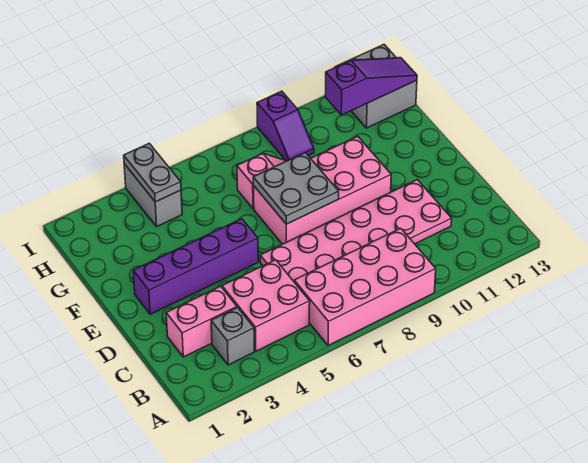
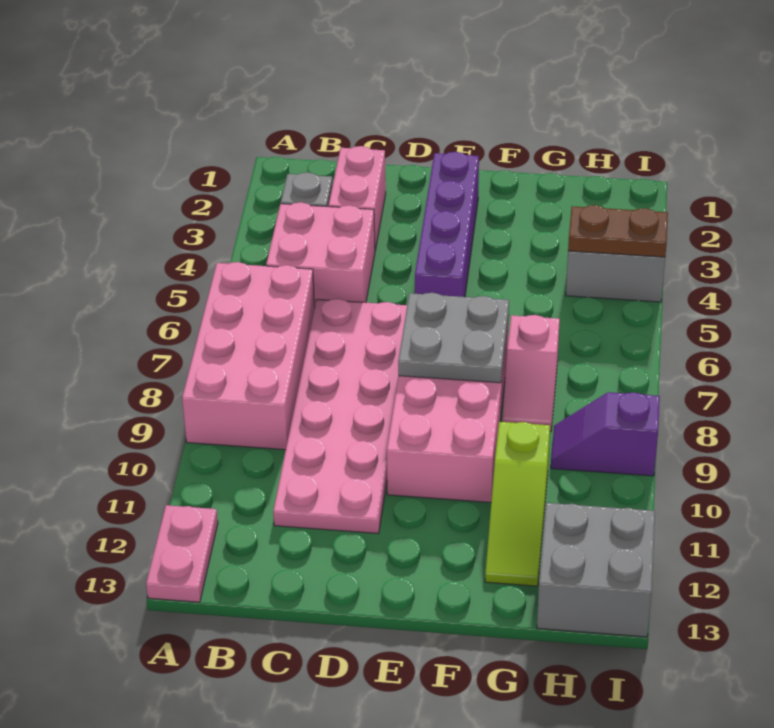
none -> pink plate A12:A13 level 1
none -> lime slope G10:G12 level 1 top 10
grey plate H4:I4 level 2 -> brown plate H4:I4 level 2
purple slope H11:H13 level 2 top 11 -> none

